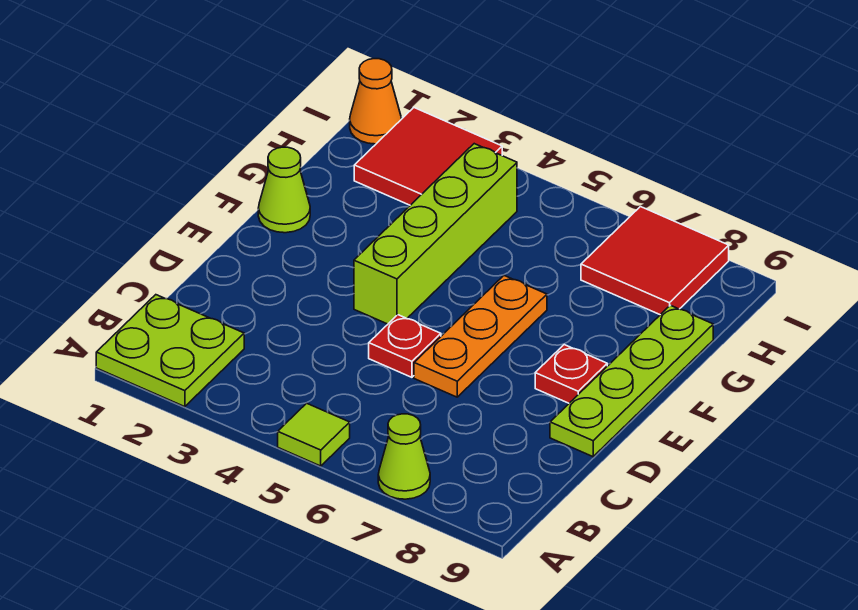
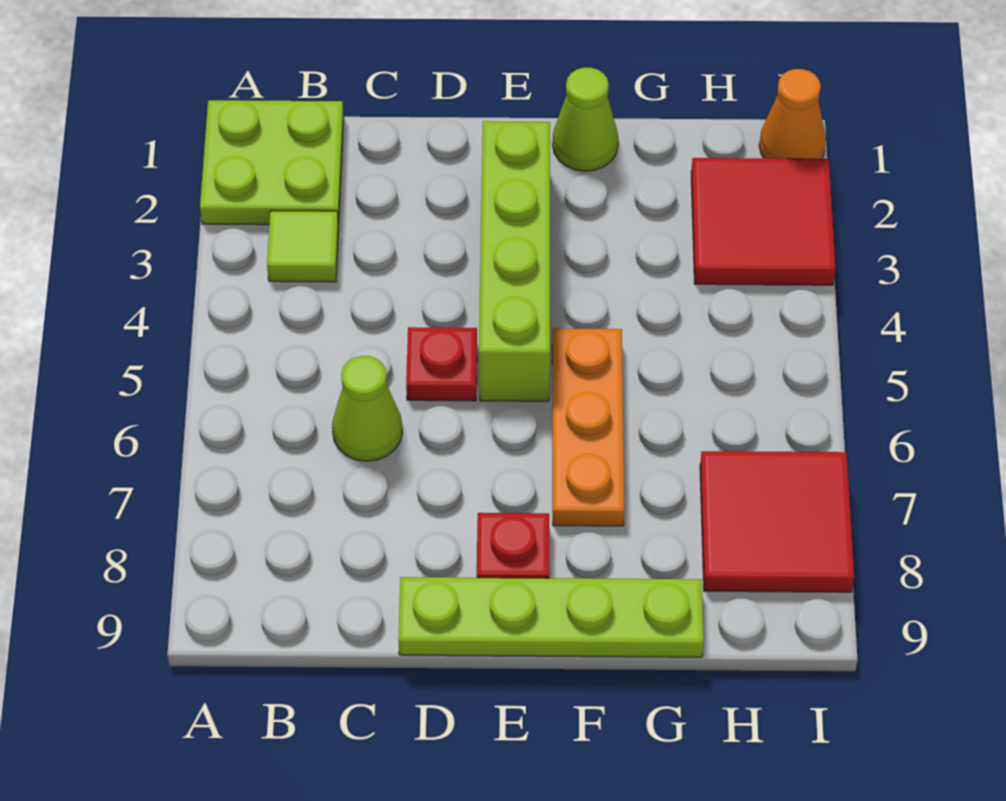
lime tile A5 level 1 -> lime tile B3 level 1
lime cone A7 level 1 -> lime cone C6 level 1
orange plate D6:F6 level 1 -> orange plate F5:F7 level 1
lime brick E4:H4 level 1 -> lime brick E2:E5 level 1

